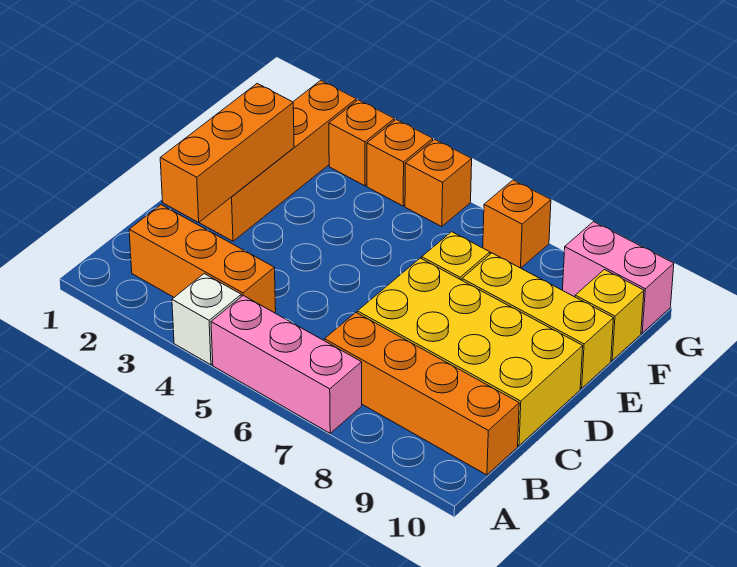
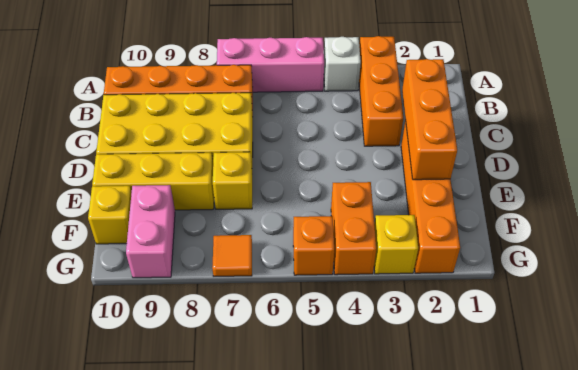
orange brick B2:B4 level 1 -> orange brick A3:C3 level 1
orange brick G3 level 1 -> yellow brick G3 level 1
orange brick G4 level 1 -> orange brick F4:G4 level 1
orange brick G7 level 1 -> orange tile G7 level 1
pink brick G9:G10 level 1 -> pink brick F9:G9 level 1

